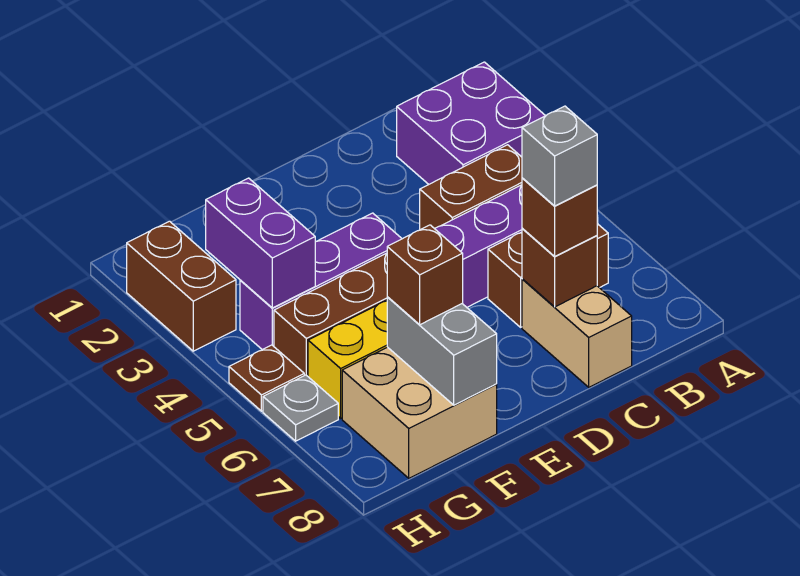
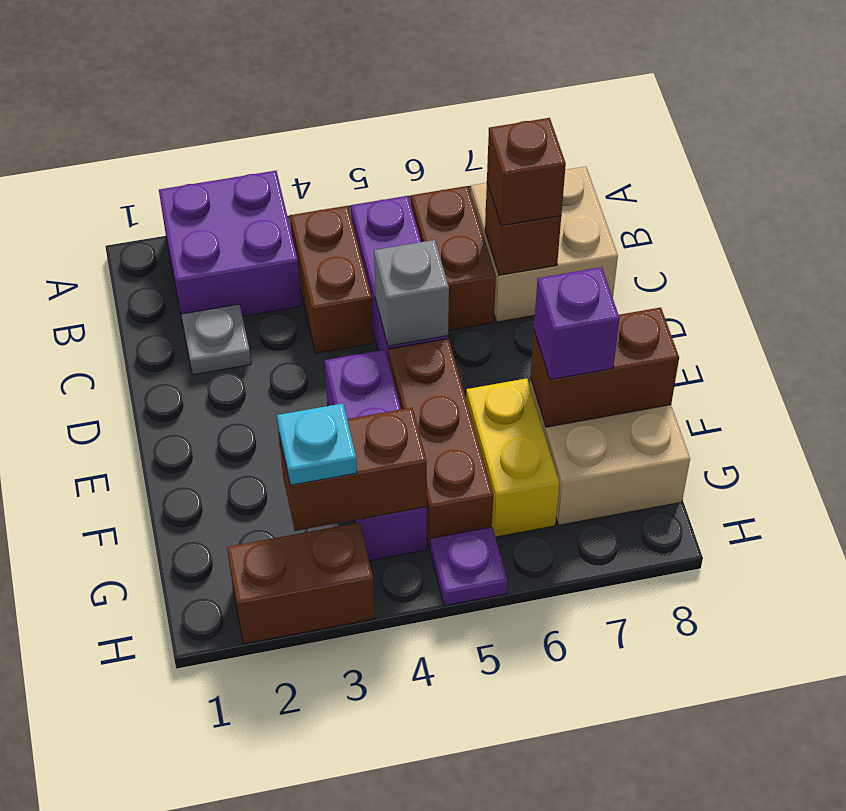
tan brick C7:C8 level 1 -> tan brick B7:C8 level 1
grey brick C7 level 4 -> grey brick D5 level 2
grey brick F7:F8 level 2 -> brown brick F7:F8 level 2
brown brick F7 level 3 -> purple brick F7 level 3
purple brick G3:G4 level 2 -> brown brick G3:G4 level 2
none -> cyan plate G3 level 3
brown plate H5 level 1 -> purple plate H5 level 1
grey plate H6 level 1 -> grey plate C2 level 1

